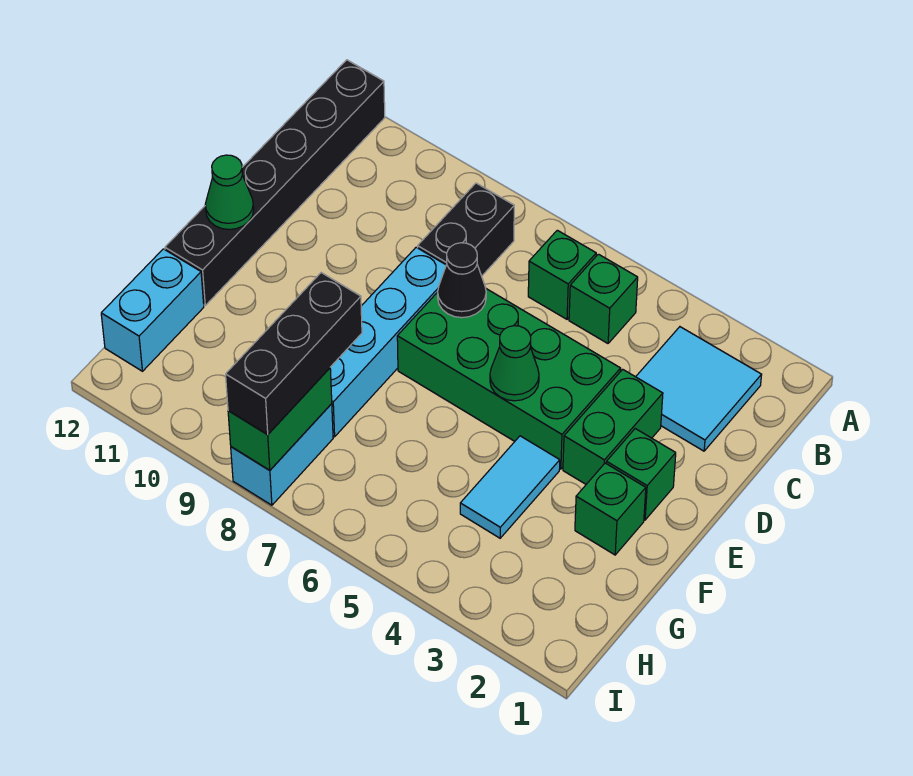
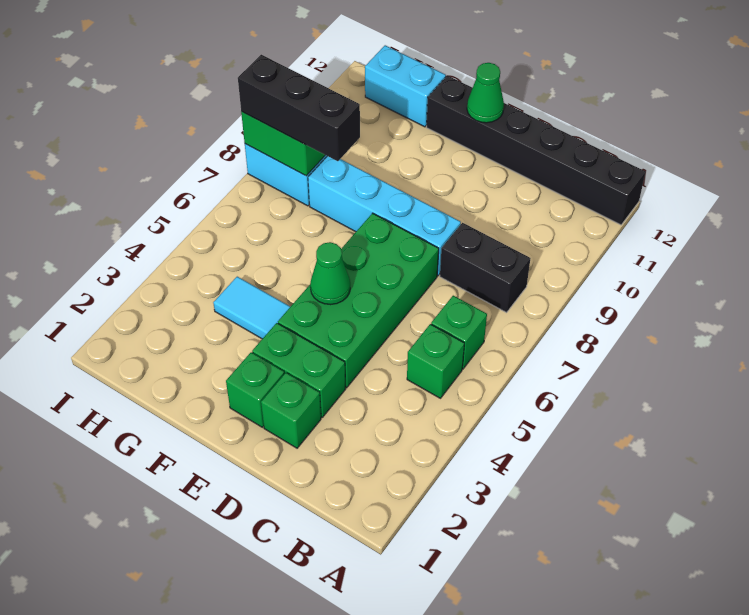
cyan tile B2:C3 level 1 -> none
black cone D7 level 2 -> none
green brick F2 level 1 -> green brick D2 level 1

